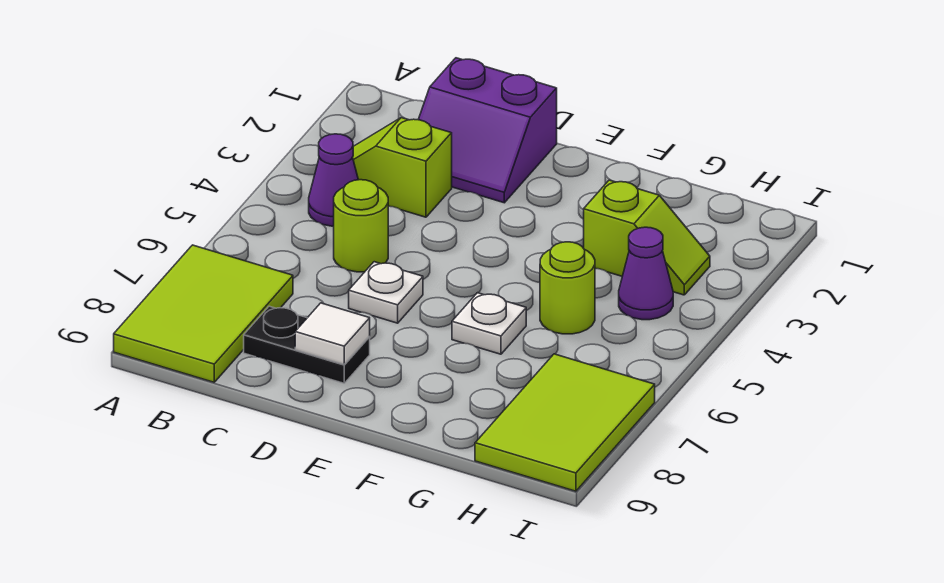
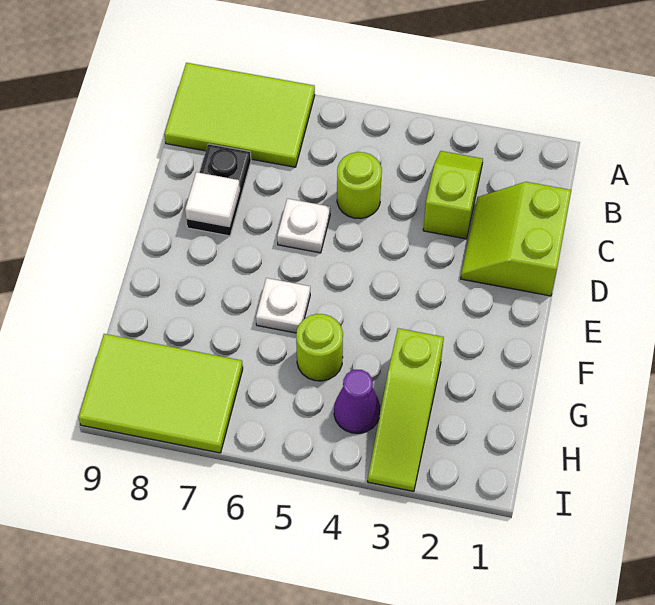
purple cone B4 level 1 -> none
purple slope C1:D2 level 1 top 1 -> lime slope C1:D2 level 1 top 1
lime slope G3:H3 level 1 top G -> lime slope G3:I3 level 1 top G

